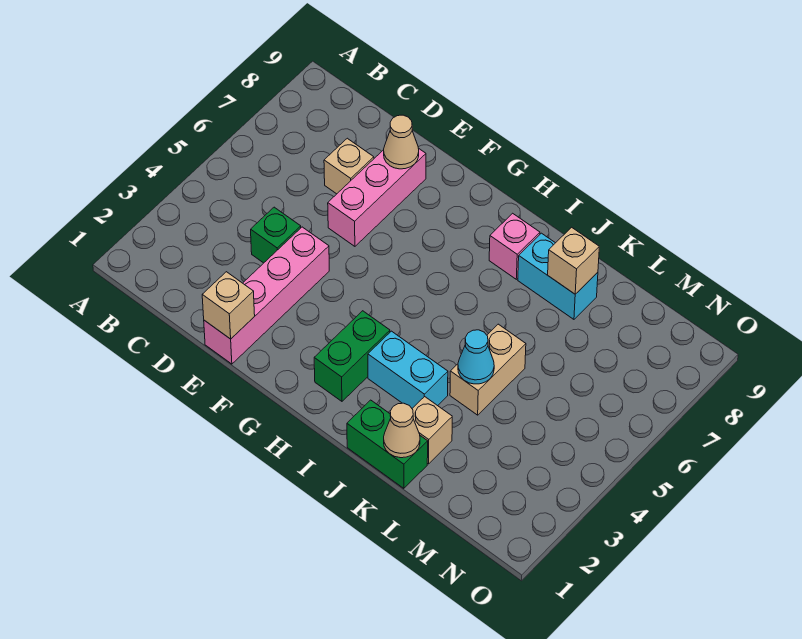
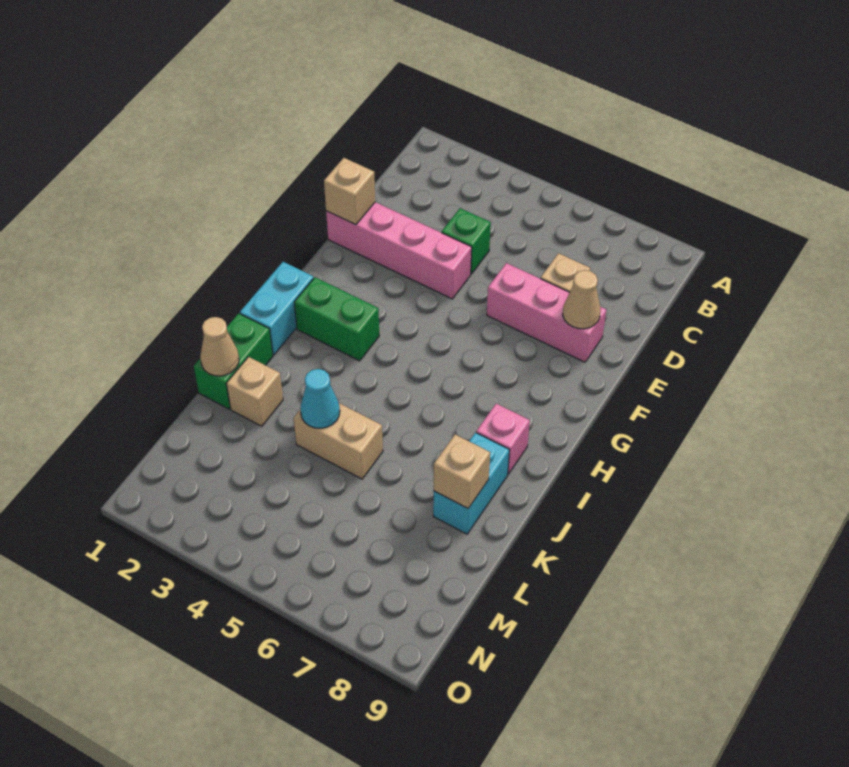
cyan brick I3:J3 level 1 -> cyan brick H1:I1 level 1

